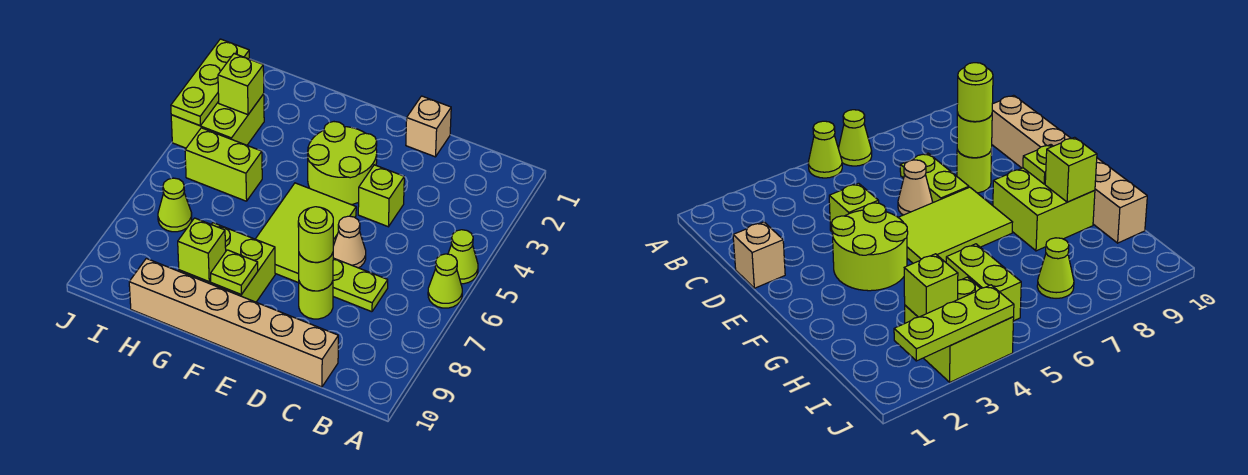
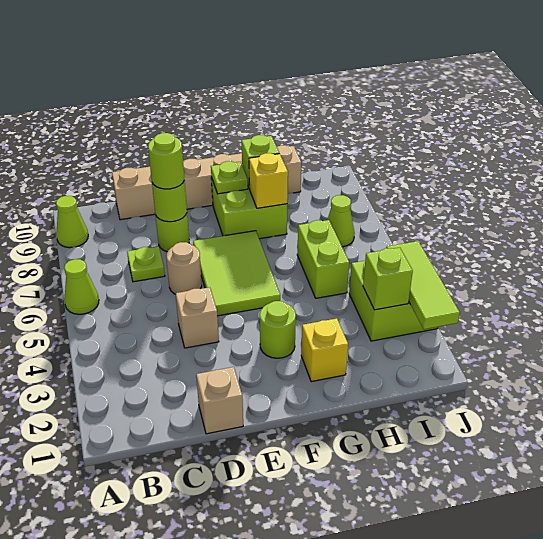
lime cone A5 level 1 -> lime cone A9 level 1
lime plate C7:D7 level 1 -> lime plate C7 level 1
lime brick D4 level 1 -> tan brick D4 level 1
tan cone D6 level 1 -> tan round brick D6 level 1
lime round brick E3:F4 level 1 -> lime round brick F3 level 1
none -> yellow brick G2 level 1
none -> yellow brick G8 level 2
lime brick H5:I5 level 1 -> lime brick H5:H6 level 1
lime plate J2:J4 level 2 -> lime tile J2:J4 level 2

